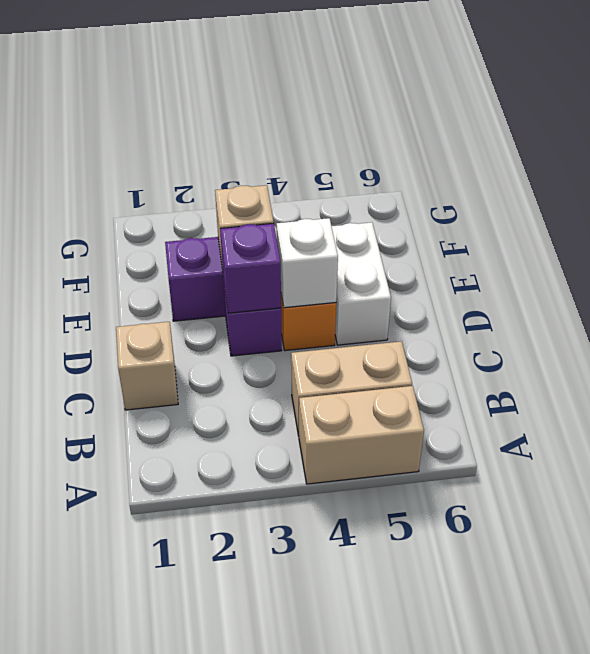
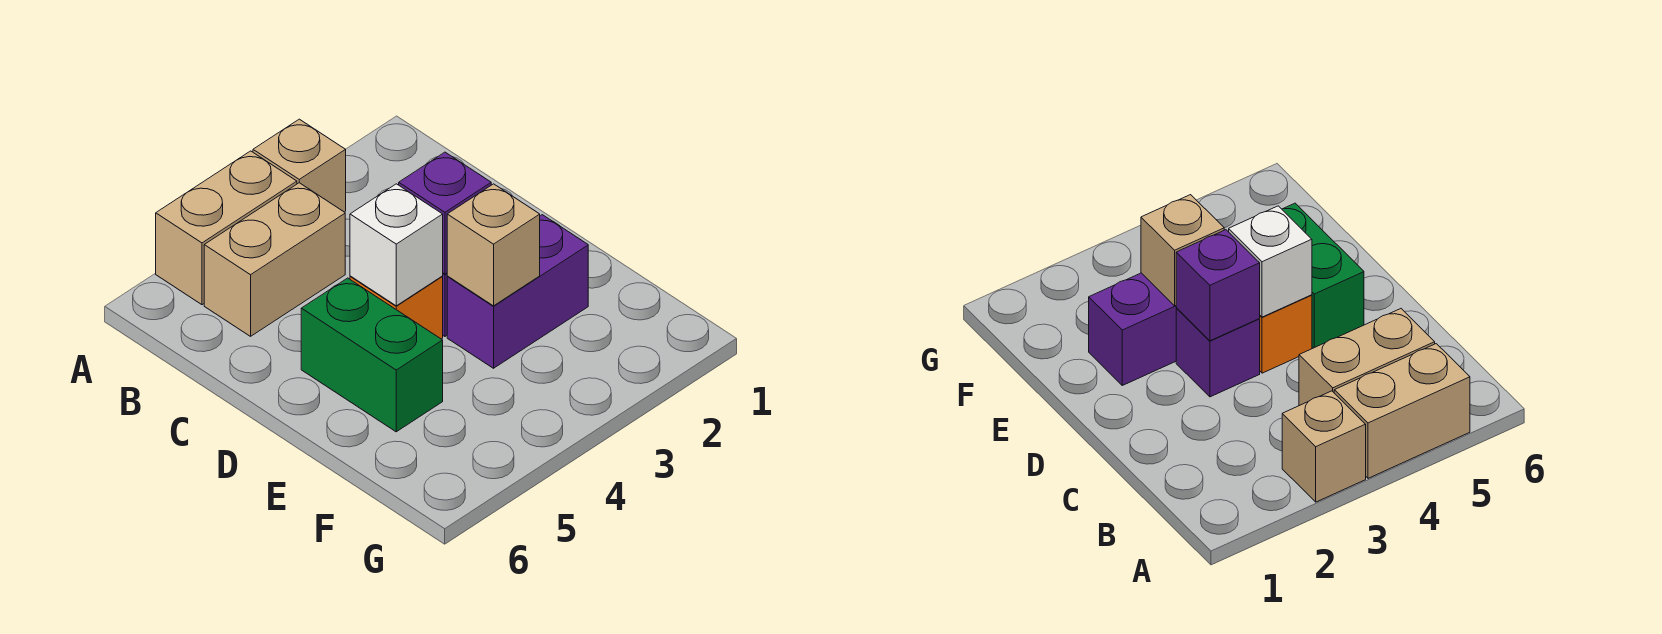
tan brick C1 level 1 -> tan brick A3 level 1
white brick D5:E5 level 1 -> green brick D5:E5 level 1

